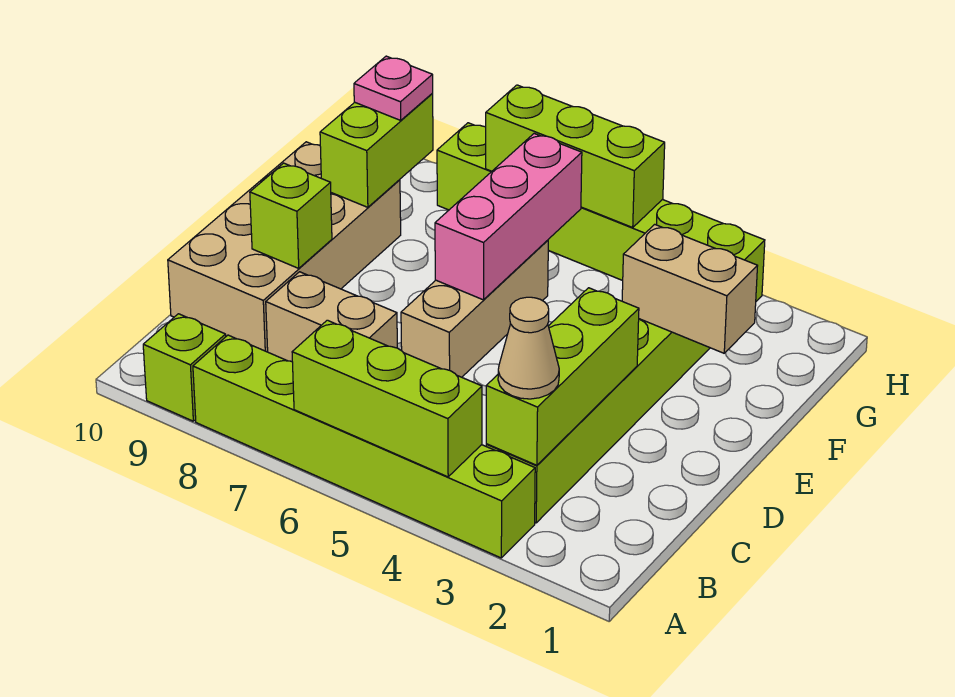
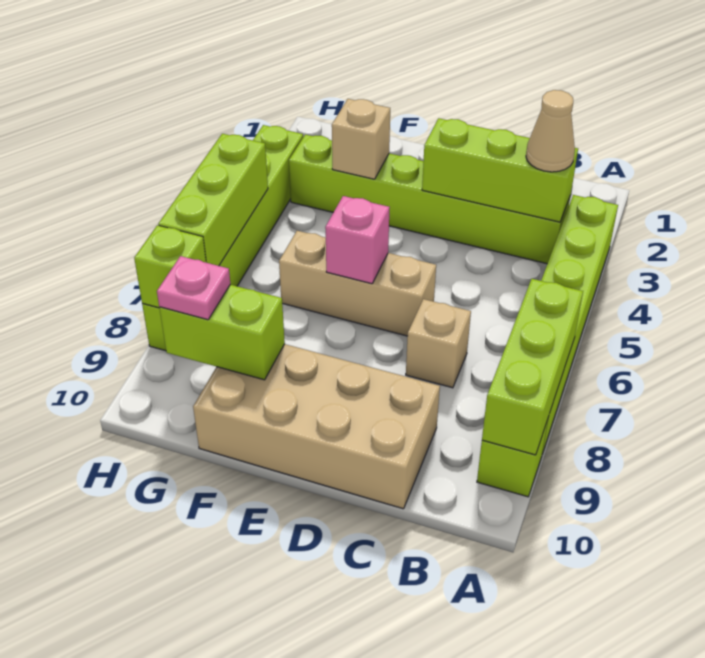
lime brick A4:A6 level 2 -> lime brick A7:A9 level 2
tan brick C7:C8 level 1 -> tan brick C7 level 1
lime brick D9 level 2 -> lime brick H8 level 2
pink brick E6:G6 level 2 -> pink brick E6 level 2
tan brick F2:F3 level 2 -> tan brick F3 level 2

